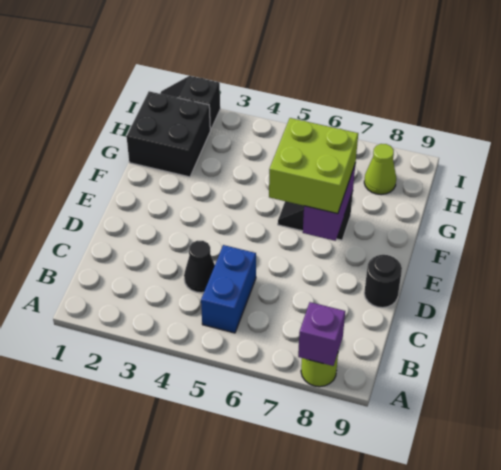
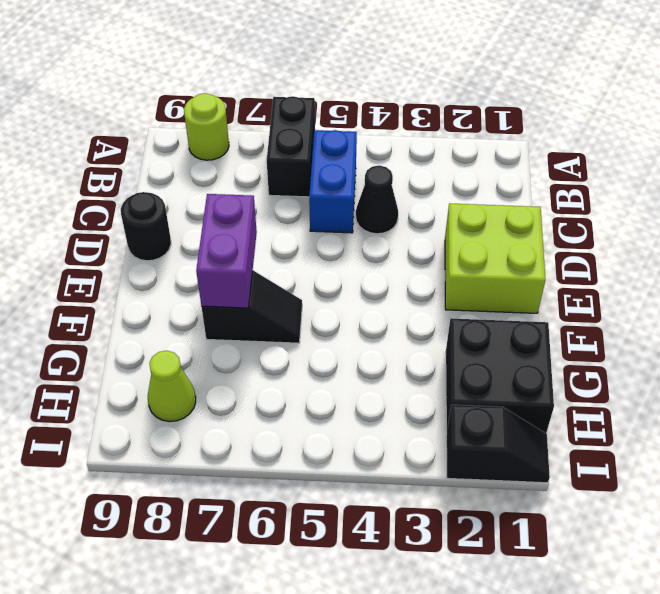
none -> black brick A6:B6 level 1
purple brick A8 level 2 -> none
lime brick E6:F7 level 3 -> lime brick D1:E2 level 1

